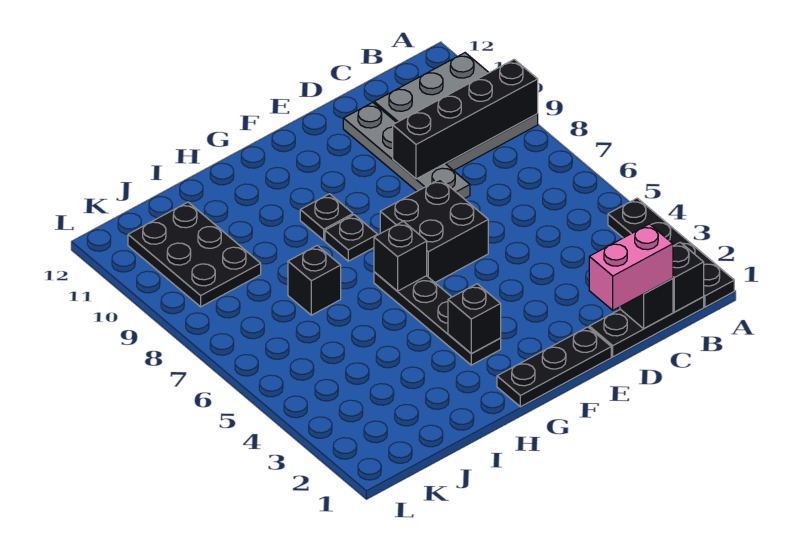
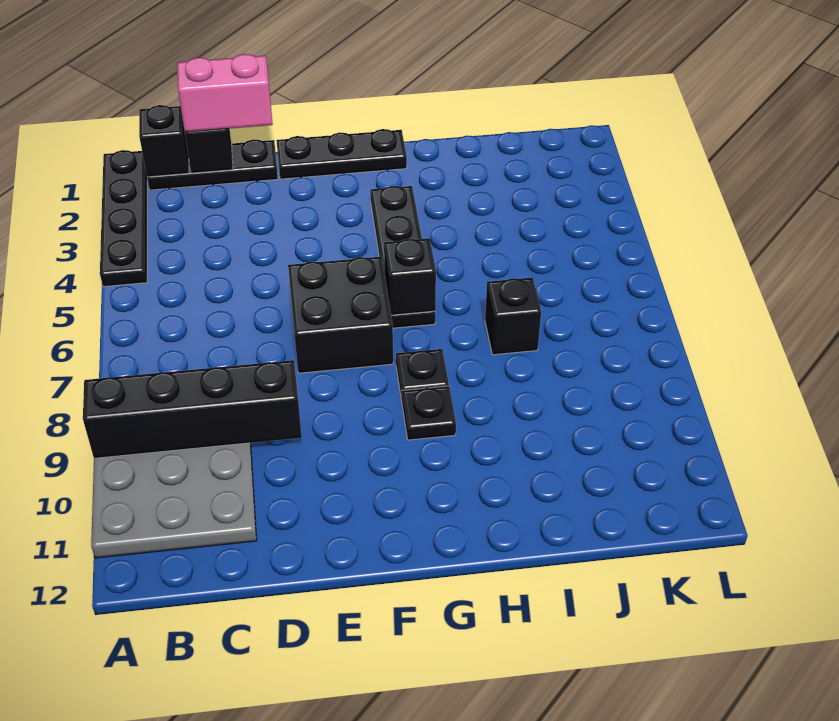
grey plate D8:D11 level 1 -> none
black brick G3 level 2 -> none
black plate J9:K11 level 1 -> none

